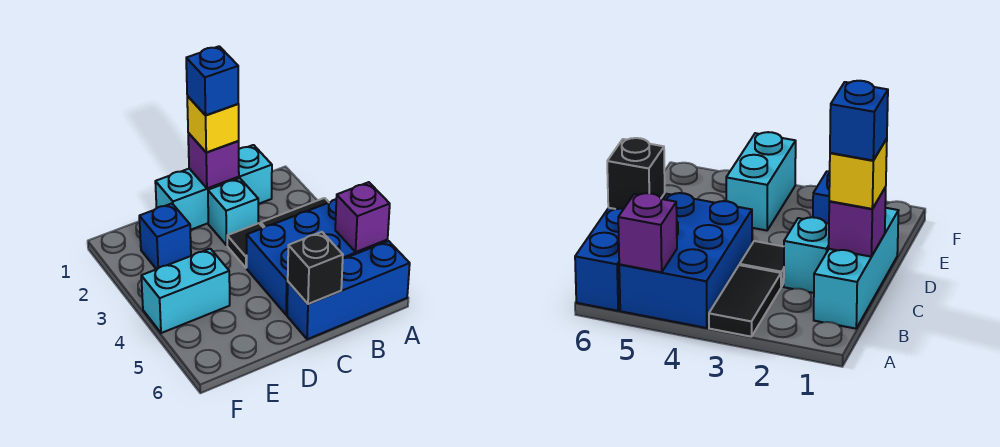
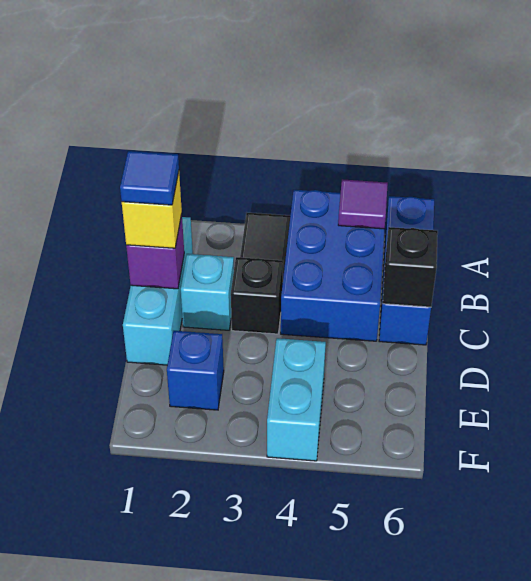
purple brick A5 level 2 -> purple tile A5 level 2
blue brick C1 level 4 -> blue tile C1 level 4
black tile C3 level 1 -> black brick C3 level 1

